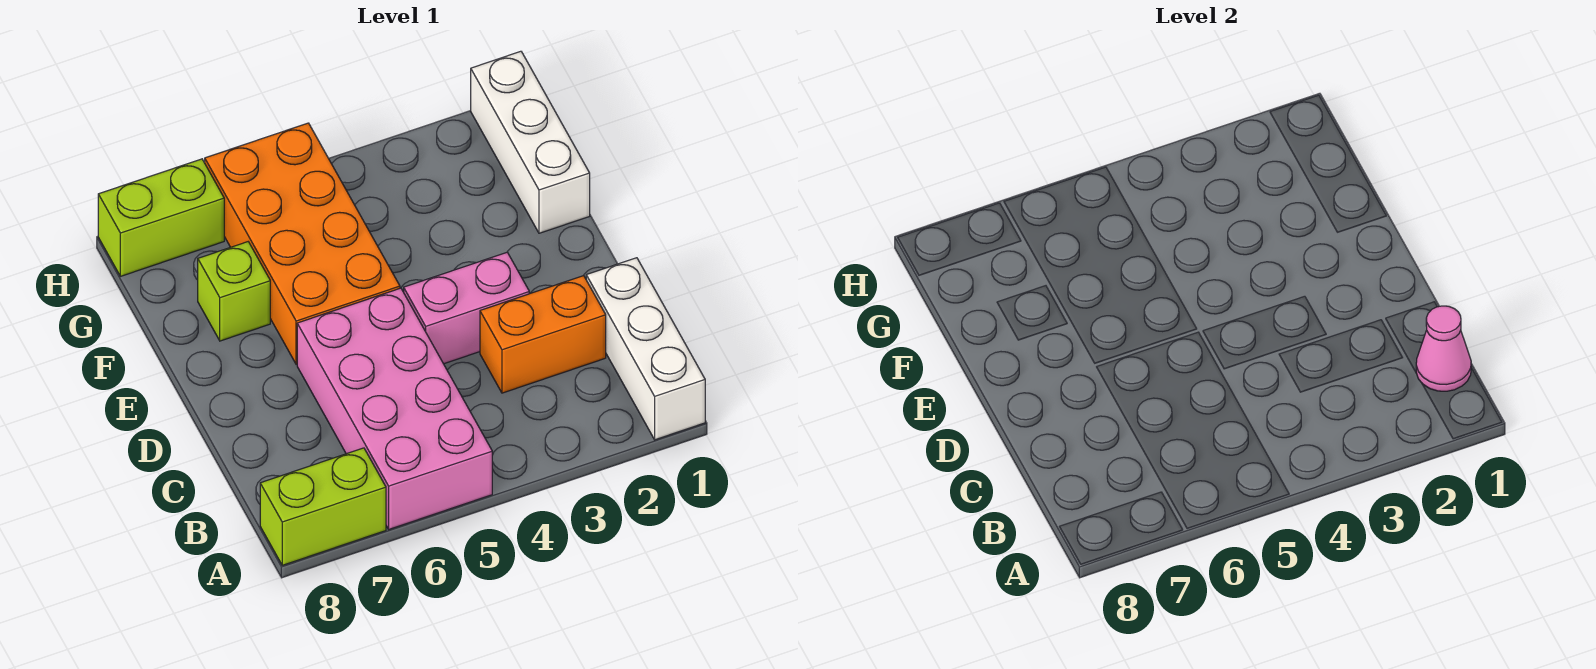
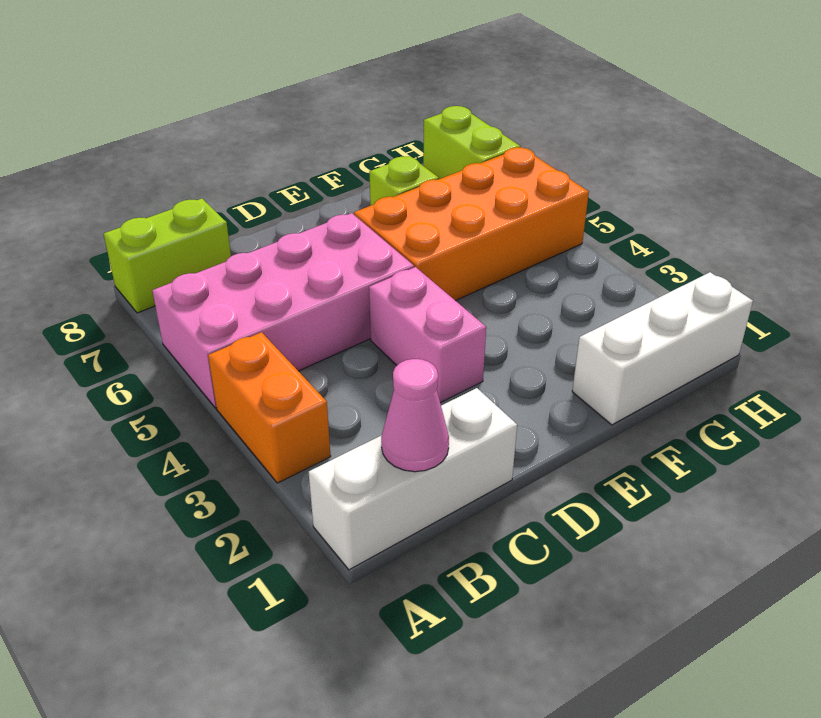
lime brick A7:A8 level 1 -> lime brick A8:B8 level 1
orange brick C2:C3 level 1 -> orange brick A3:A4 level 1

